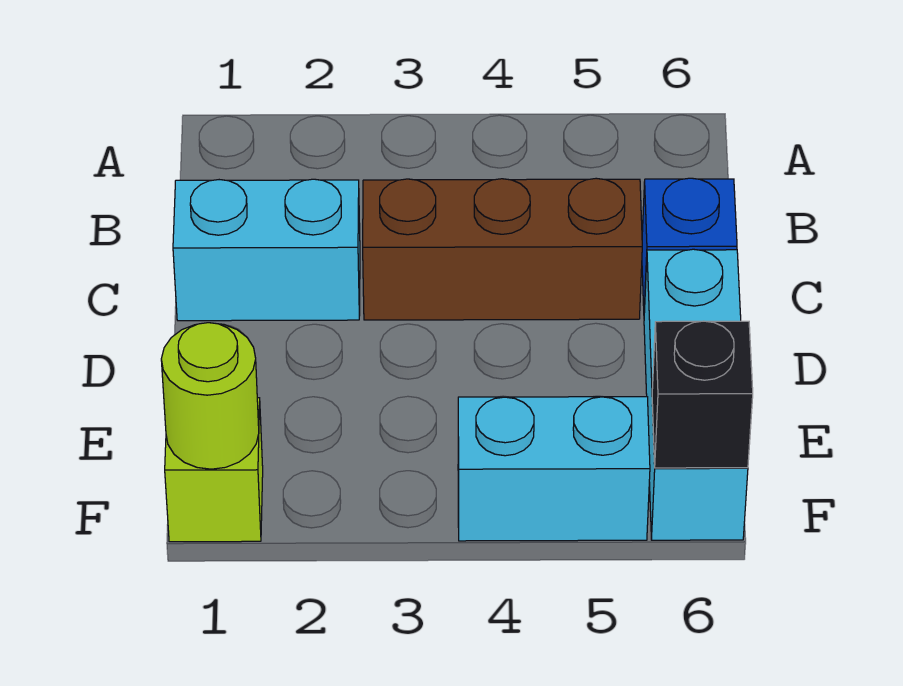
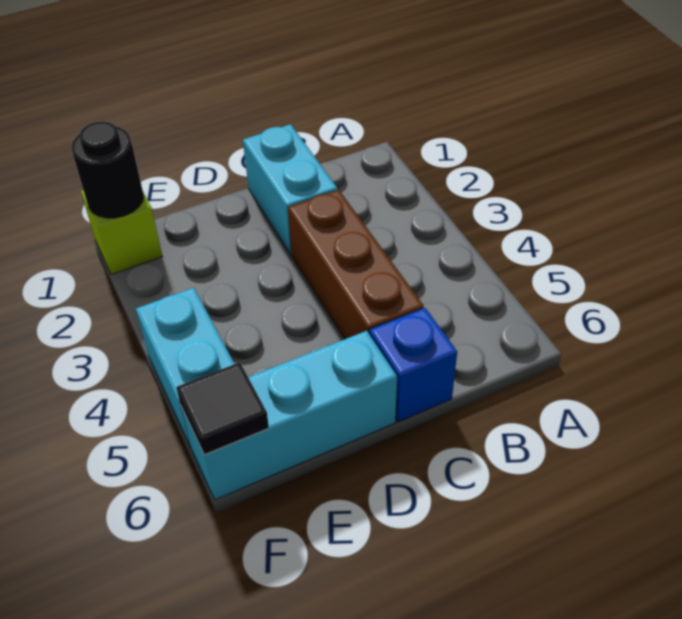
lime round brick F1 level 2 -> black round brick F1 level 2
black brick F6 level 2 -> black tile F6 level 2

